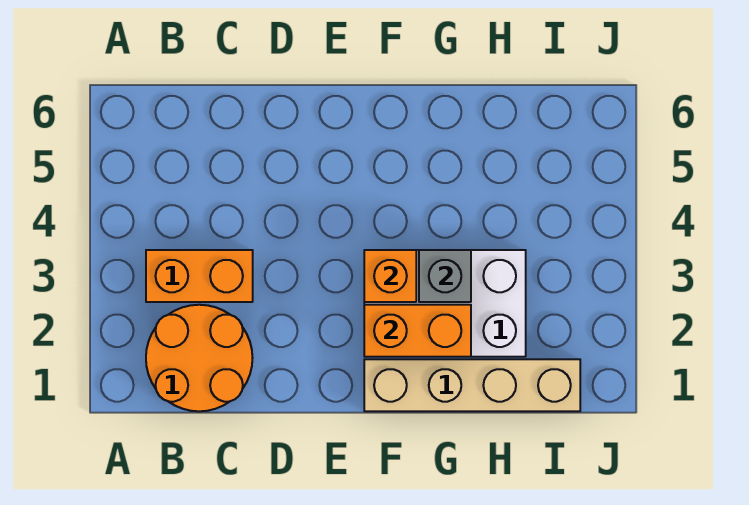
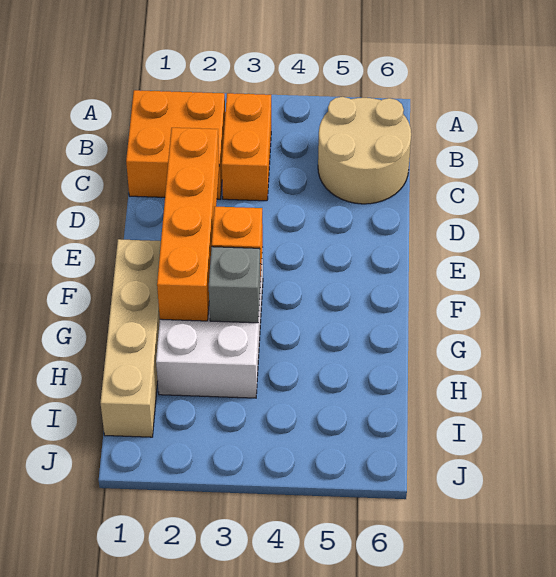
orange round brick B1:C2 level 1 -> orange brick B1:C2 level 1
none -> tan round brick B5:C6 level 1
orange brick F2:G2 level 2 -> orange brick D2:G2 level 2

